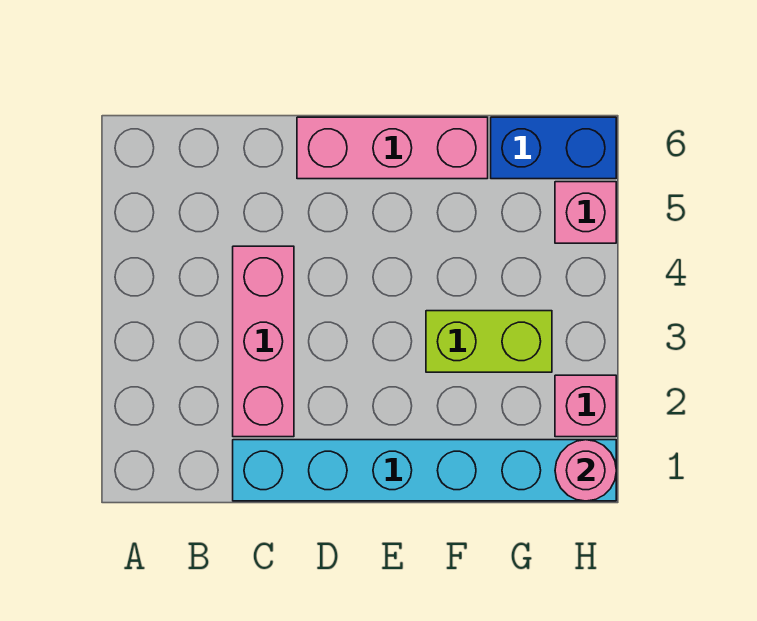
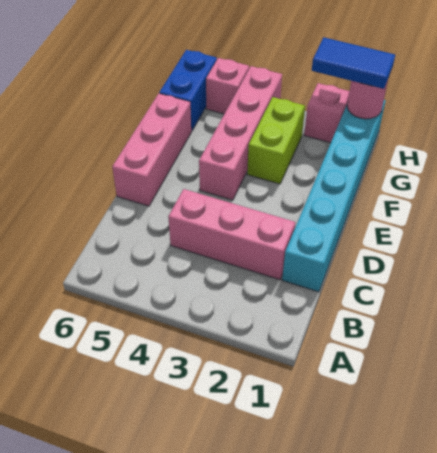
none -> pink brick E4:H4 level 1
none -> blue tile H1:H2 level 3

